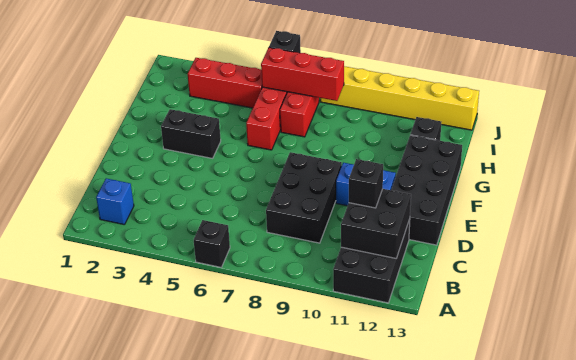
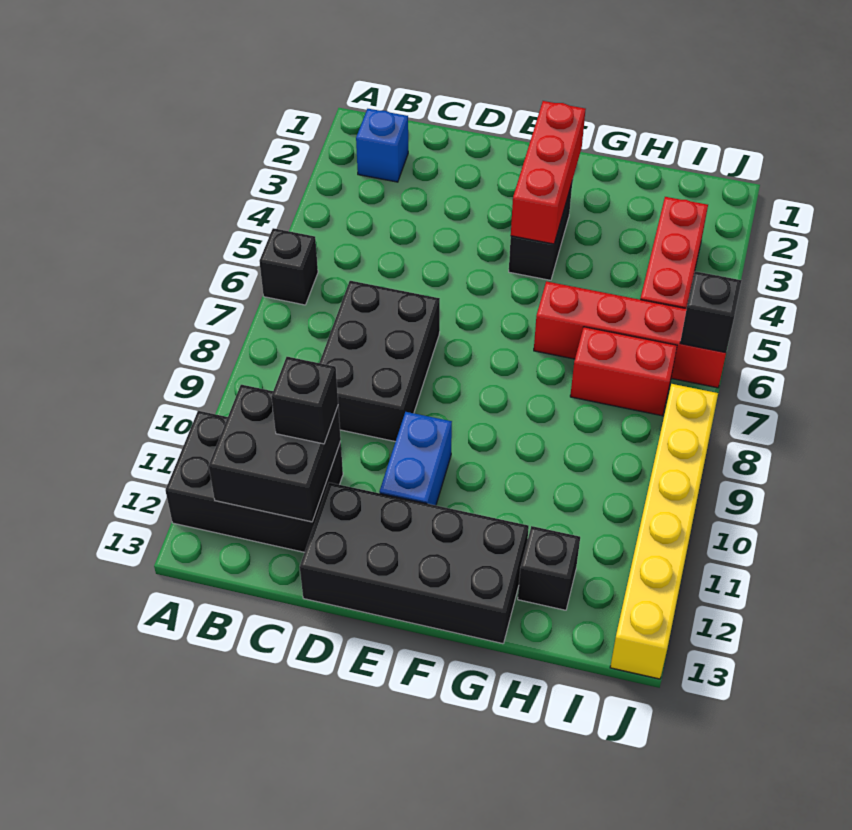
black brick C8:E9 level 1 -> black brick C7:D9 level 1
red brick I6:I8 level 2 -> red brick F2:F4 level 2

